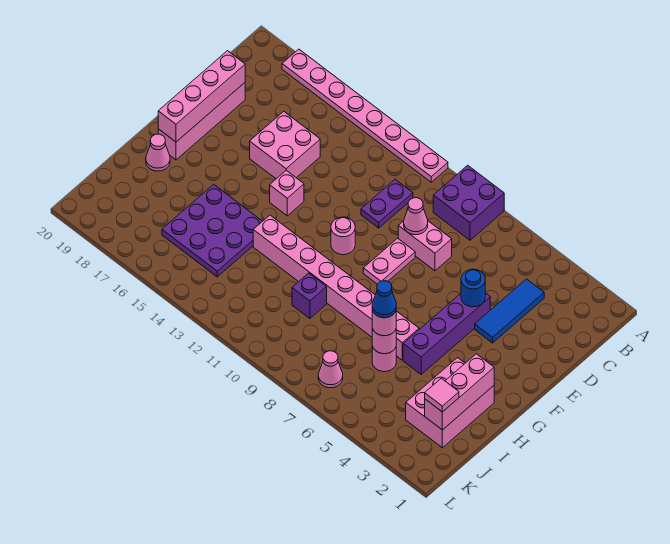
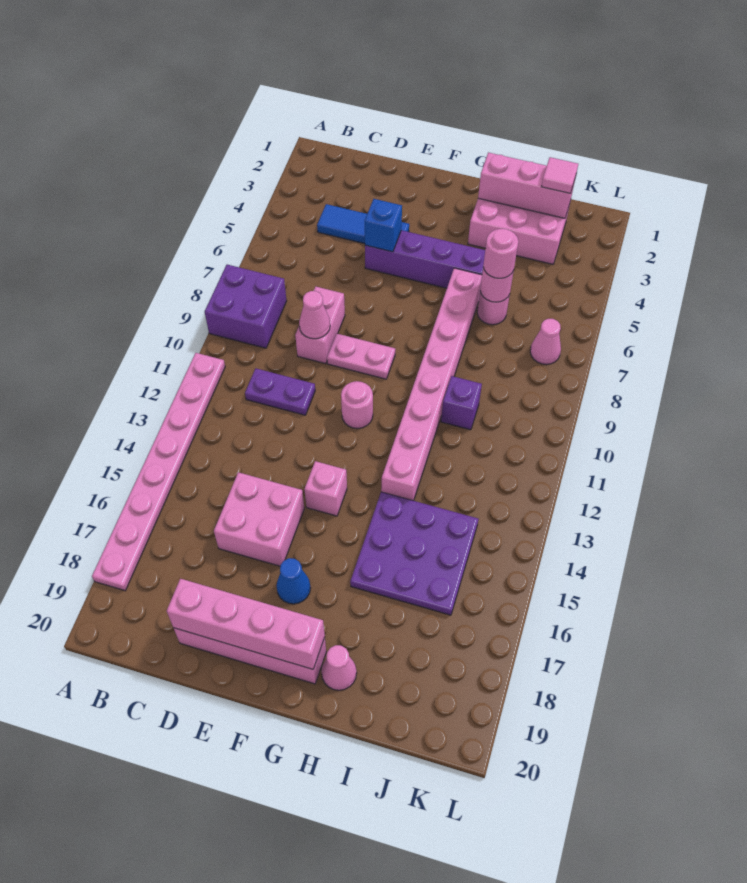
blue round brick E5 level 2 -> blue brick E5 level 2
blue cone I6 level 4 -> blue cone F17 level 1

